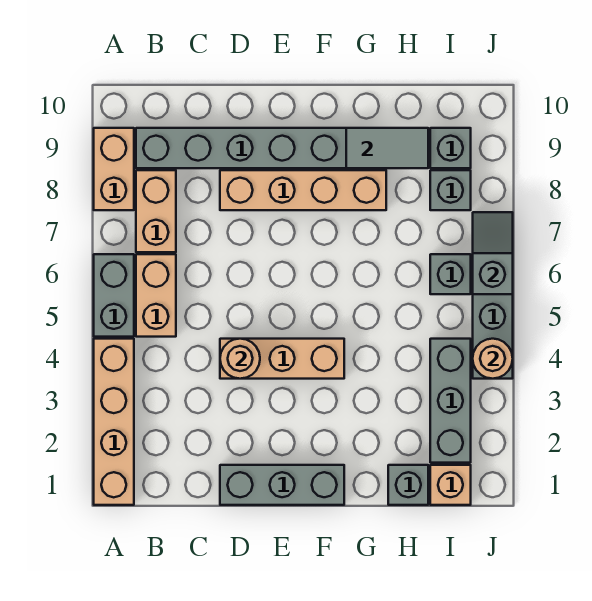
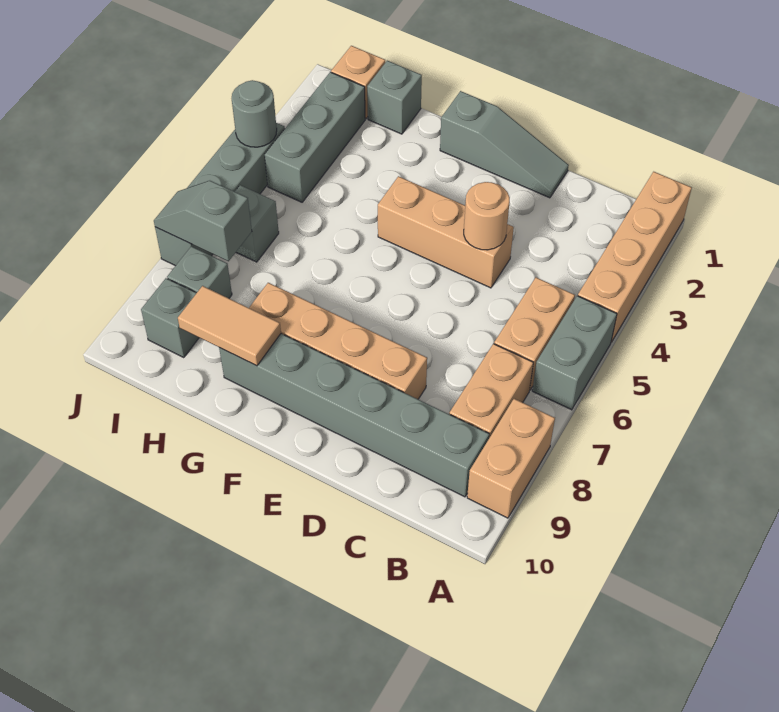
grey brick D1:F1 level 1 -> grey slope D1:F1 level 1 top F
grey tile G9:H9 level 2 -> tan tile G9:H9 level 2
tan round brick J4 level 2 -> grey round brick J4 level 2
grey slope J6:J7 level 2 top 6 -> grey slope I7:J7 level 2 top I

